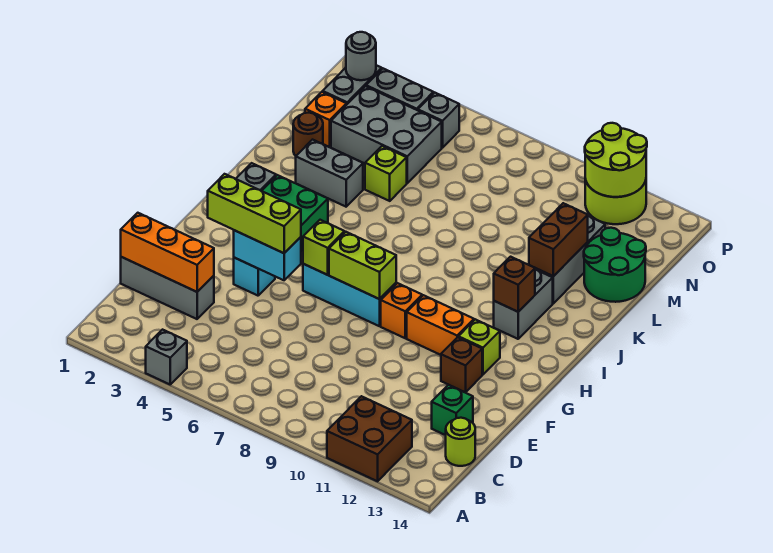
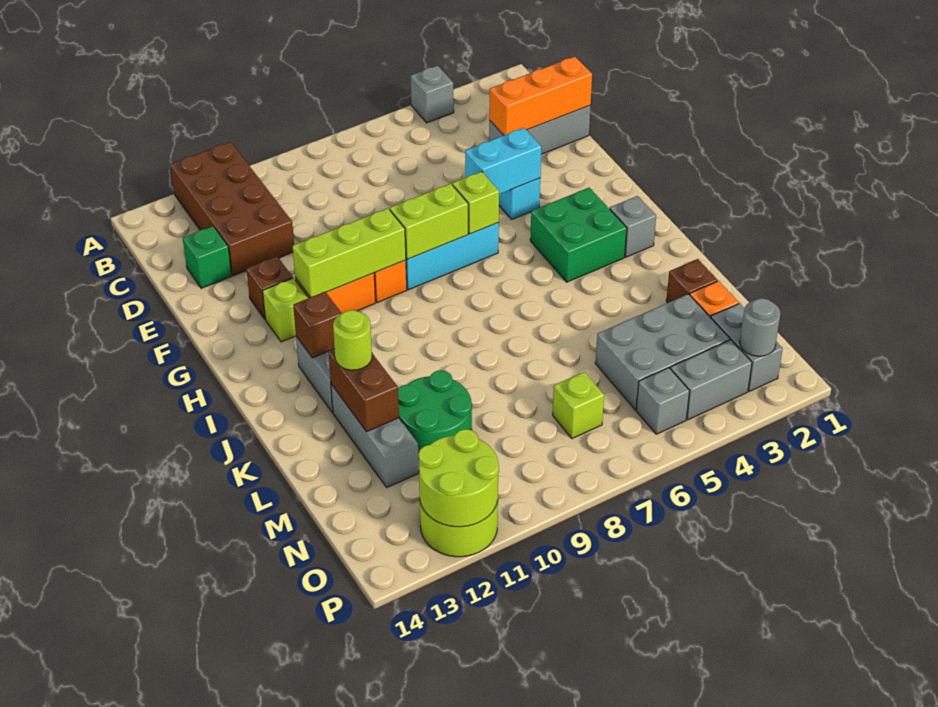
brown brick A11:B12 level 1 -> brown brick A11:D12 level 1
lime round brick C14 level 1 -> lime round brick K12 level 3
lime brick F3:F5 level 3 -> lime brick G9:G11 level 2
grey brick K3:K4 level 1 -> none
brown round brick L2 level 1 -> brown brick L2 level 1
lime brick L5 level 1 -> lime brick N7 level 1
green round brick L13:M14 level 1 -> green round brick L10:M11 level 1

